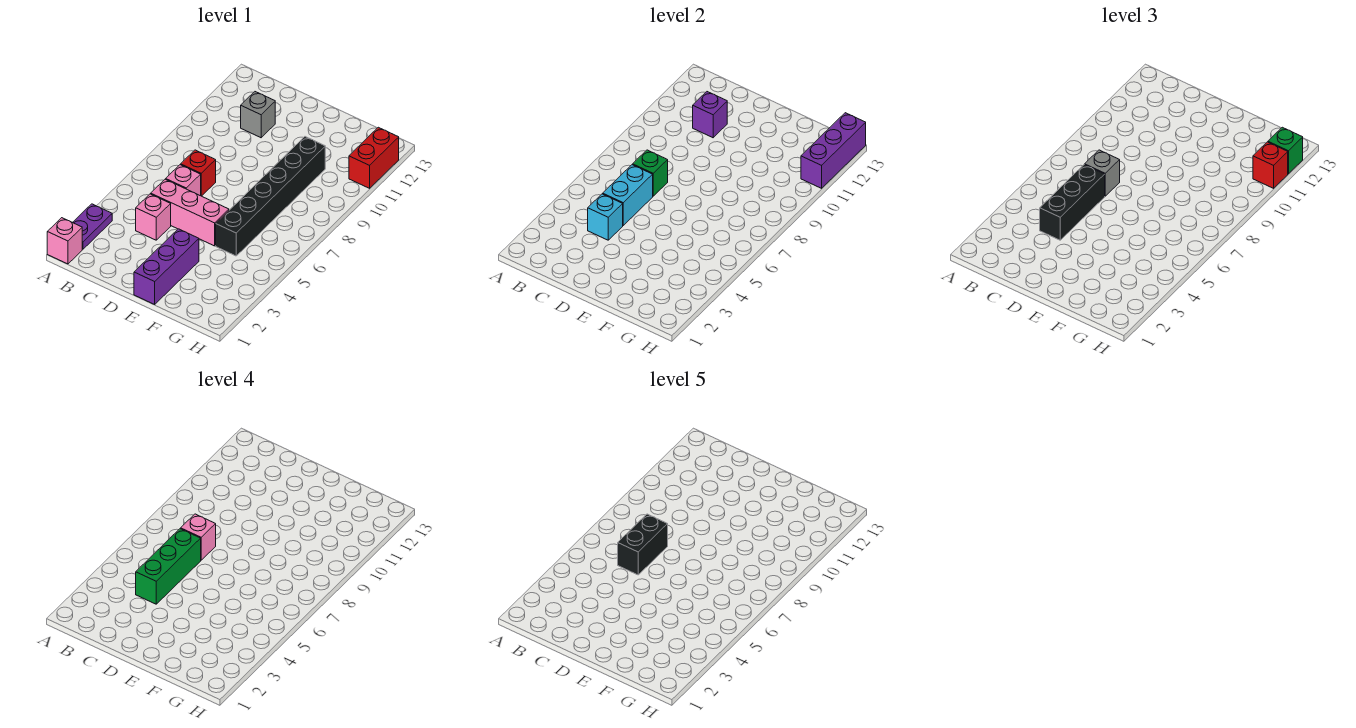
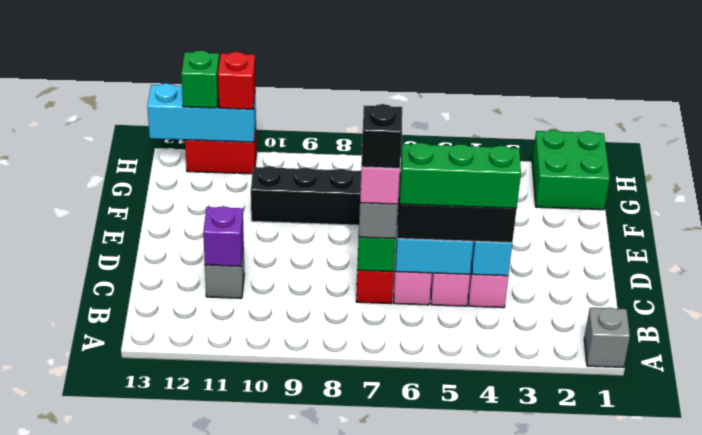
pink brick A1 level 1 -> grey brick A1 level 1
purple plate A2:A3 level 1 -> none
black brick C6:C7 level 5 -> black brick C7 level 5
purple brick E1:E3 level 1 -> none
none -> green brick G1:H2 level 1
purple brick H11:H13 level 2 -> cyan brick H11:H13 level 2

